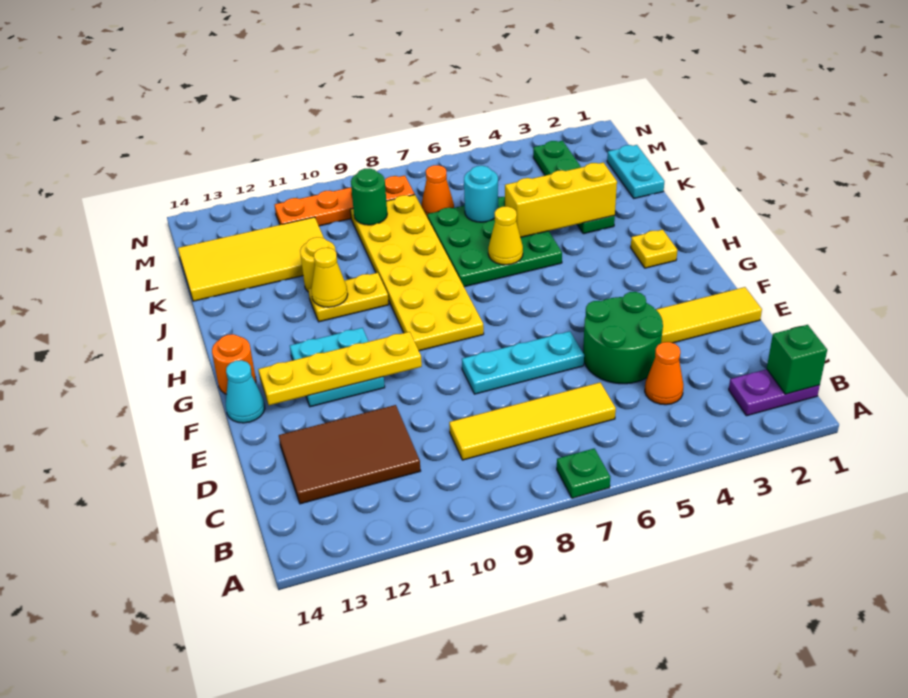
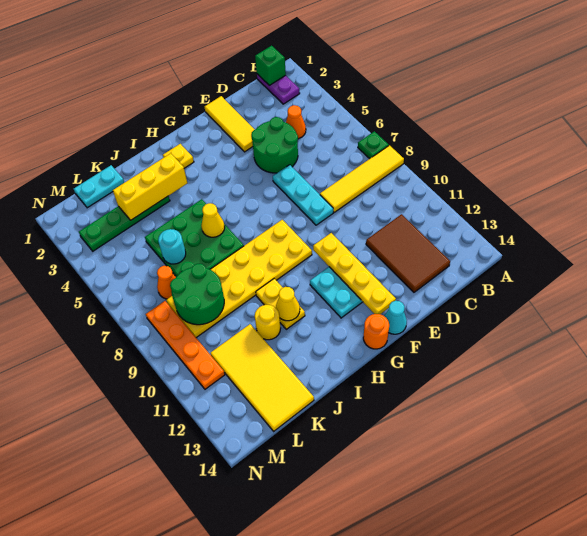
yellow tile C6:C9 level 1 -> yellow tile A8:D8 level 1
yellow brick J3:J5 level 2 -> yellow brick I3:K3 level 2
green round brick L9 level 2 -> green round brick K8:L9 level 2

